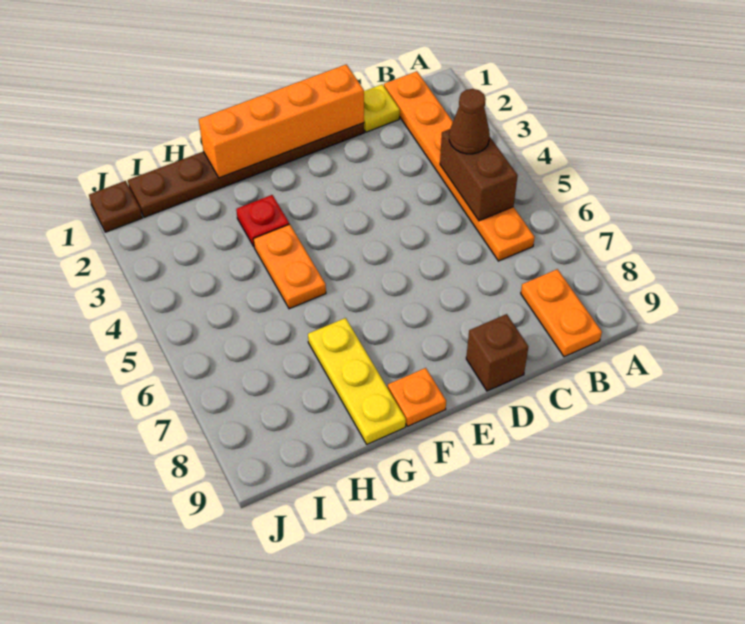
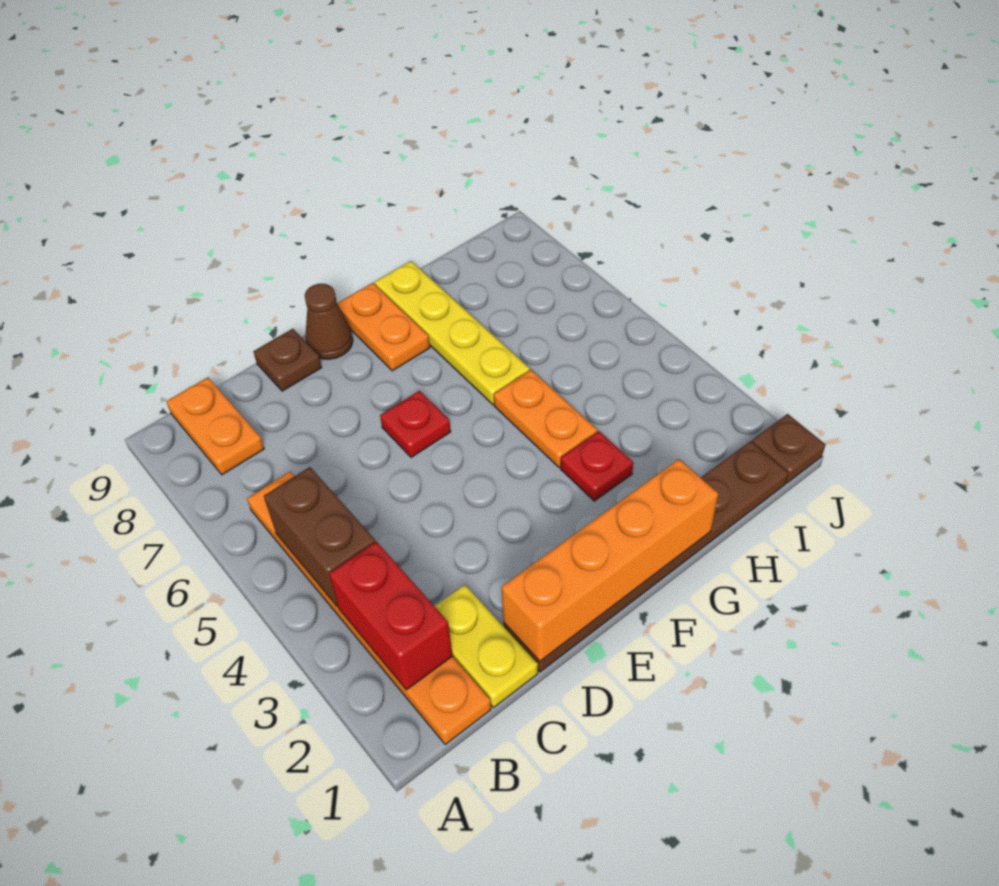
none -> red brick B2:B3 level 2
brown cone B4 level 3 -> brown cone E9 level 1
yellow plate C1 level 1 -> yellow plate C1:C2 level 1
brown brick D9 level 1 -> brown plate D9 level 1
none -> red plate E6 level 1
orange plate F9 level 1 -> orange plate F8:F9 level 1
yellow plate G7:G9 level 1 -> yellow plate G6:G9 level 1

